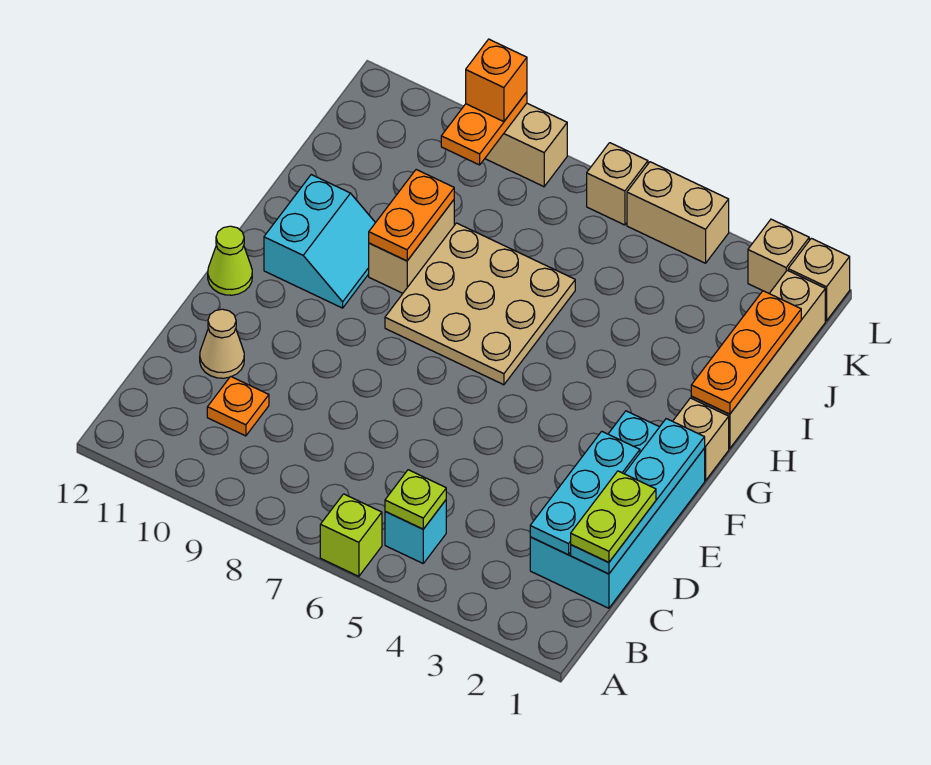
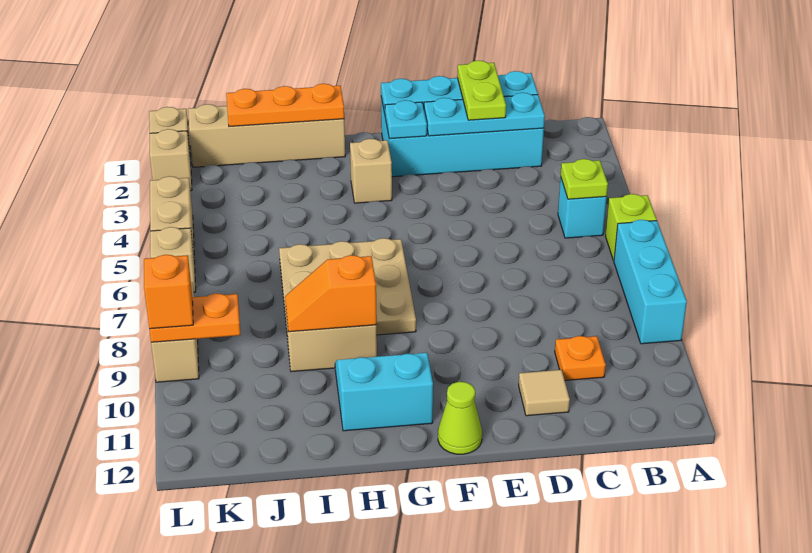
none -> cyan brick A7:A9 level 1
lime plate C1:D1 level 3 -> lime plate D1:D2 level 3
tan cone D11 level 1 -> tan tile D11 level 1
none -> cyan plate F2 level 2
tan brick G1 level 1 -> tan brick G3 level 1
orange plate H9:I9 level 2 -> orange slope H9:I9 level 2 top H

